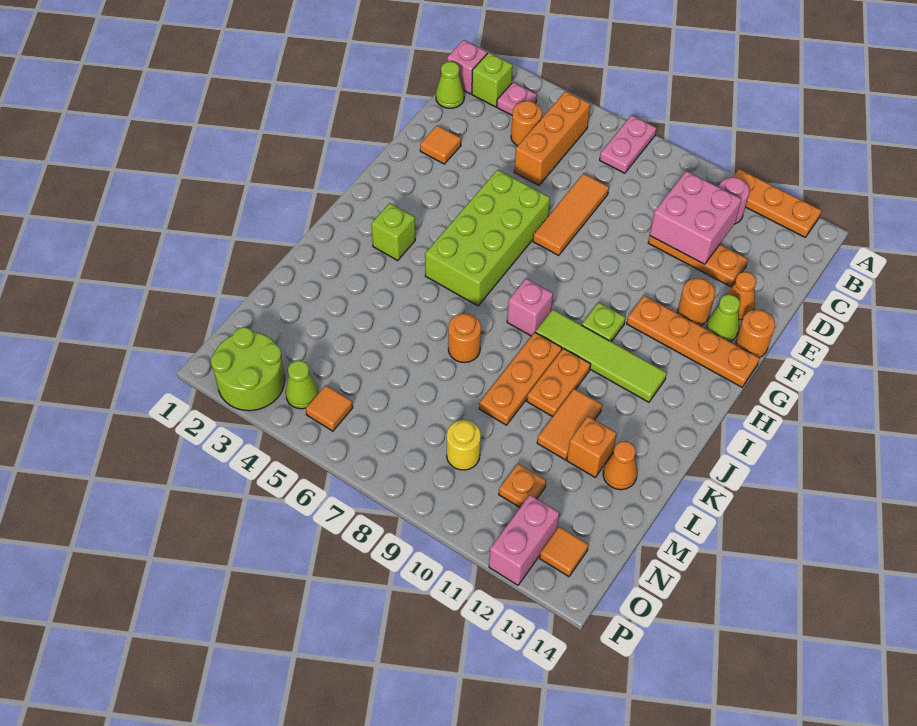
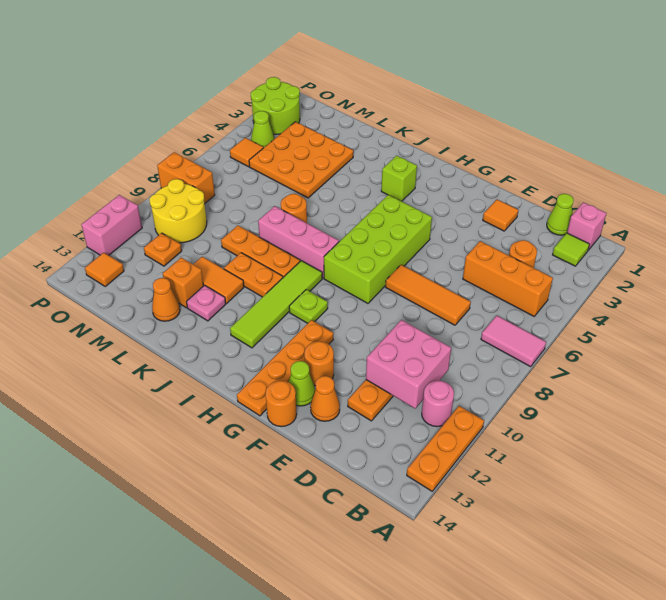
pink plate A7:B7 level 1 -> pink tile A7:B7 level 1
lime brick B2 level 1 -> lime tile B2 level 1
pink plate B3 level 1 -> pink plate K12 level 1
lime brick F5:I6 level 1 -> lime brick G5:H8 level 1
pink brick I8 level 1 -> pink brick I8:K8 level 1
none -> orange plate L3:N5 level 1
yellow round brick N9 level 1 -> yellow round brick N9:O10 level 1
none -> orange brick O8:P8 level 1
pink brick O12:P12 level 1 -> pink brick P11:P12 level 1

